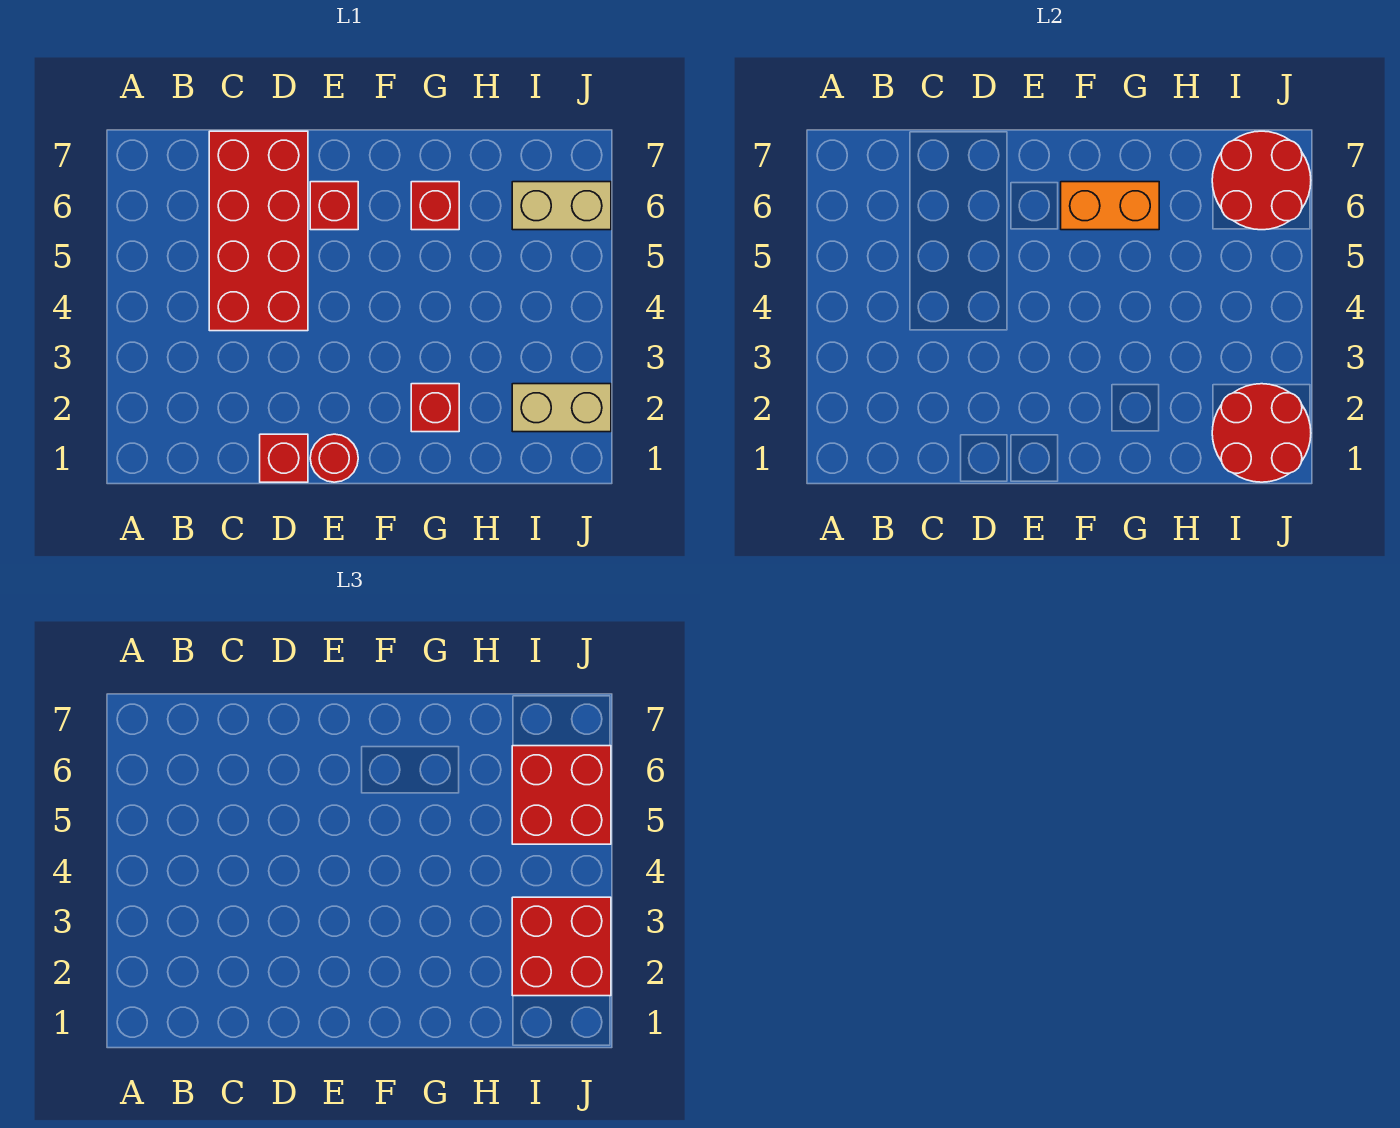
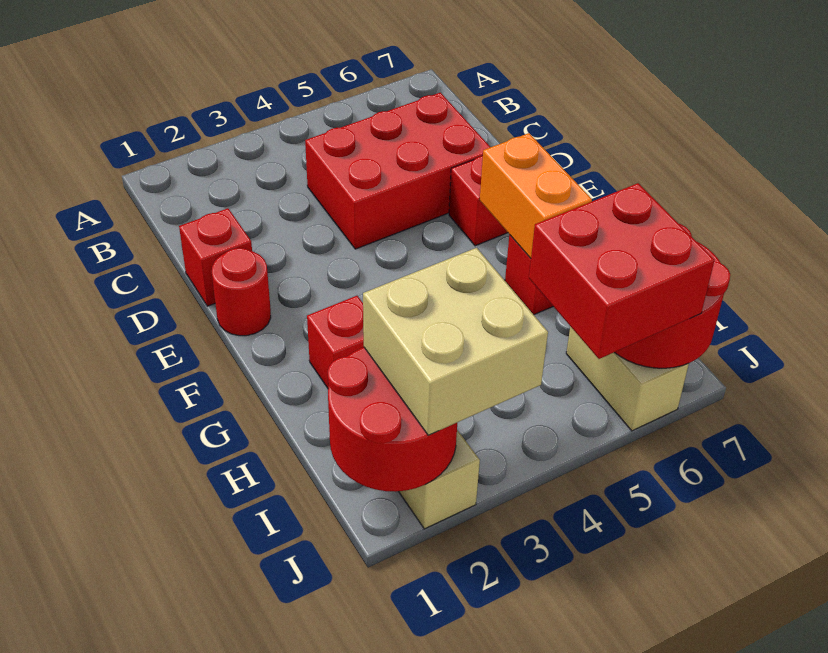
red brick C4:D7 level 1 -> red brick C4:D6 level 1
red brick I2:J3 level 3 -> tan brick I2:J3 level 3

